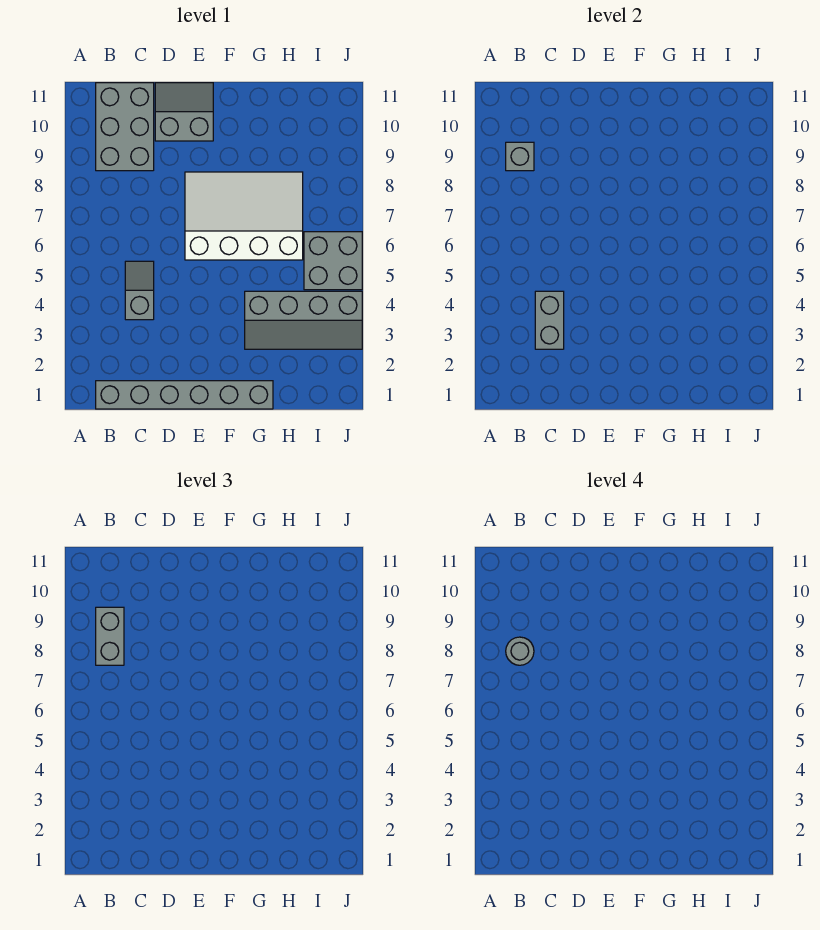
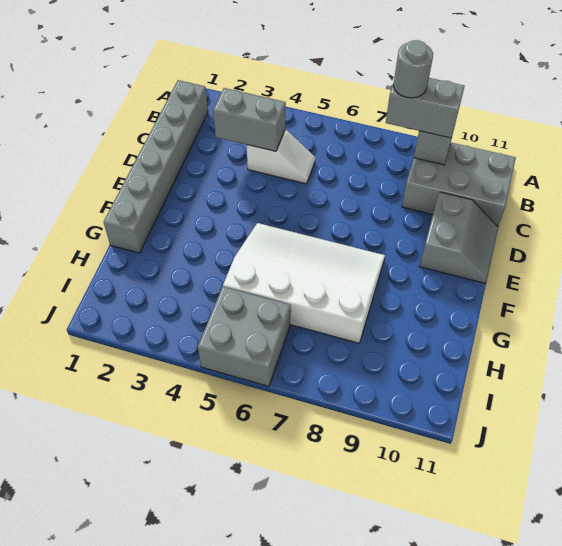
grey slope C4:C5 level 1 top 4 -> white slope C4:C5 level 1 top 4
white slope E6:H8 level 1 top 6 -> white slope F5:H8 level 1 top H
grey slope G3:J4 level 1 top 4 -> none

